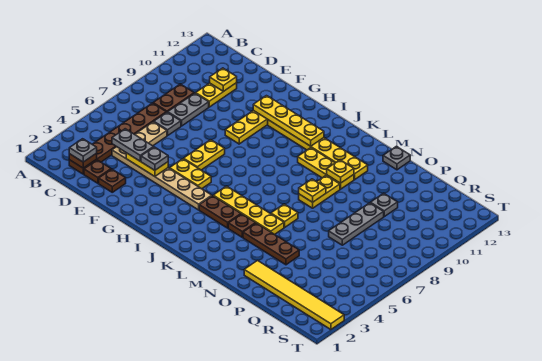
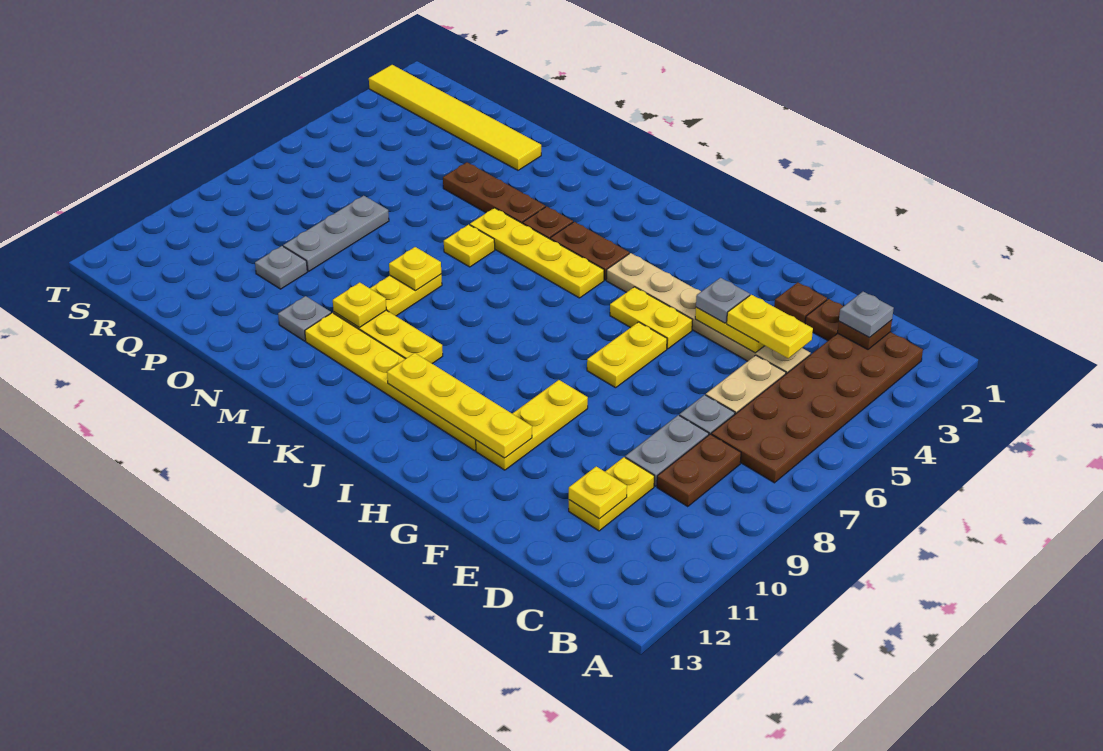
brown plate C2:C7 level 1 -> brown plate B2:C7 level 1
grey plate D4:E4 level 3 -> yellow plate D4:E4 level 3
grey plate N13 level 1 -> grey plate N11 level 1

